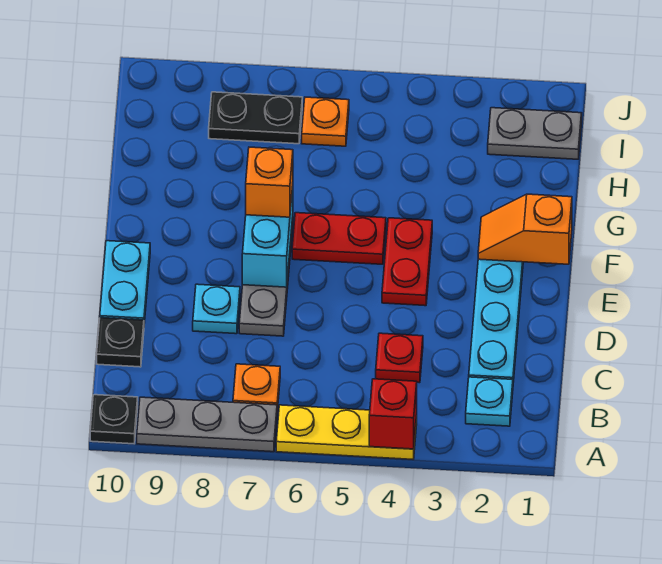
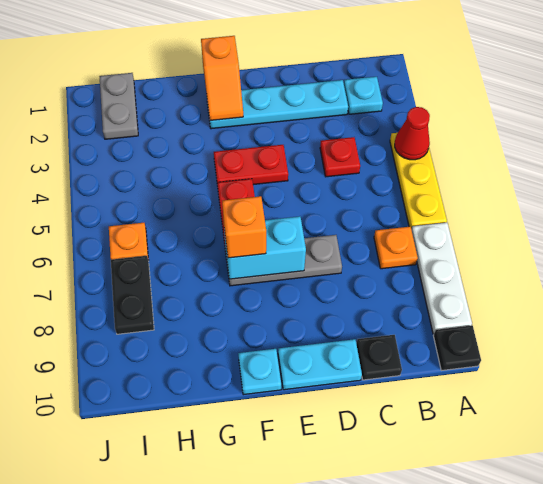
red brick A4 level 2 -> red cone A4 level 2
grey plate A7:A9 level 1 -> white plate A7:A9 level 1
cyan plate D8 level 1 -> cyan plate F10 level 1

